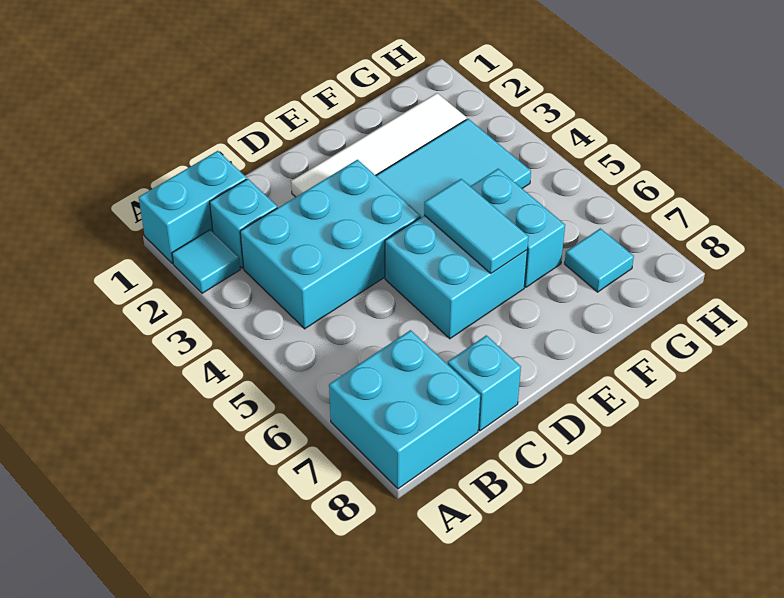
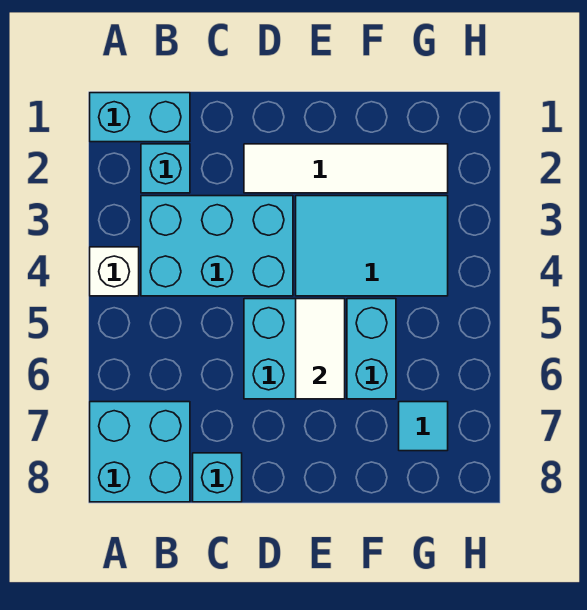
cyan tile A2 level 1 -> none
none -> white brick A4 level 1
cyan tile E5:E6 level 2 -> white tile E5:E6 level 2

